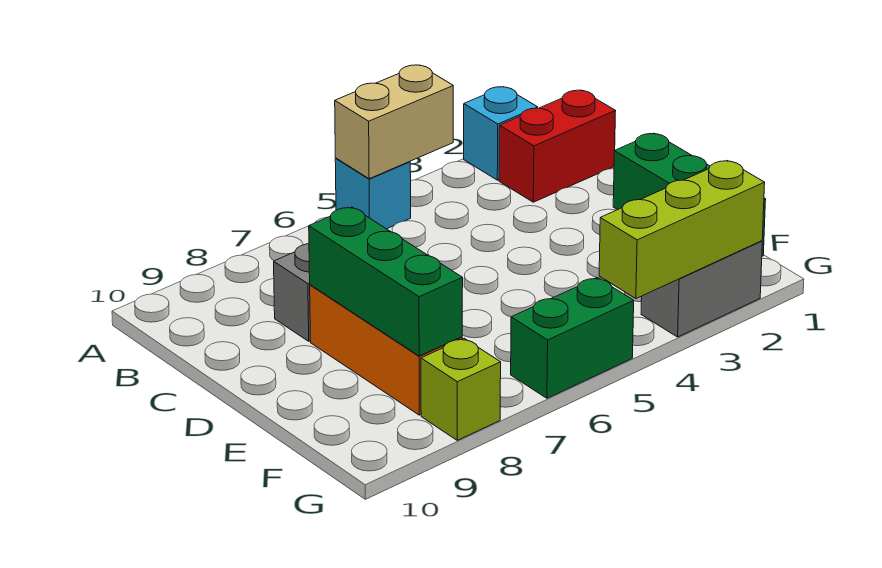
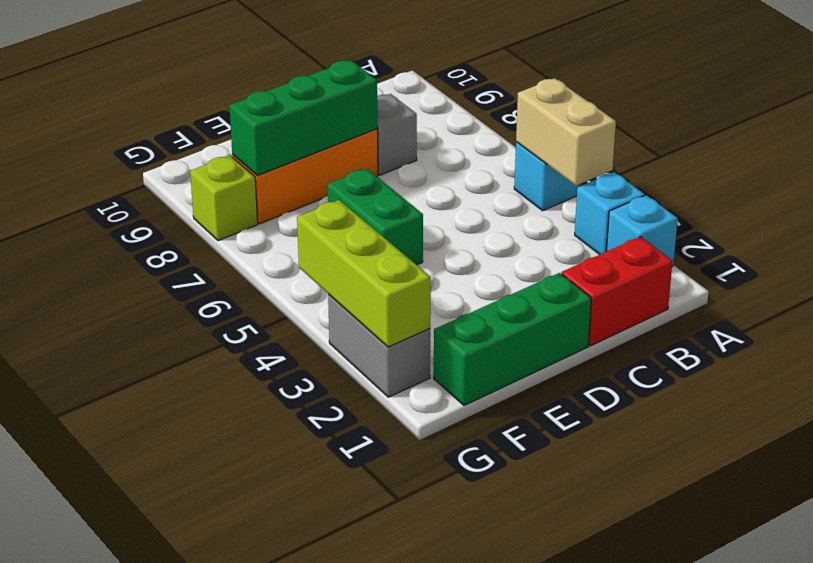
none -> cyan brick A3 level 1
red brick B1:B2 level 1 -> red brick B1:C1 level 1
green brick G5:G6 level 1 -> green brick E5:E6 level 1

